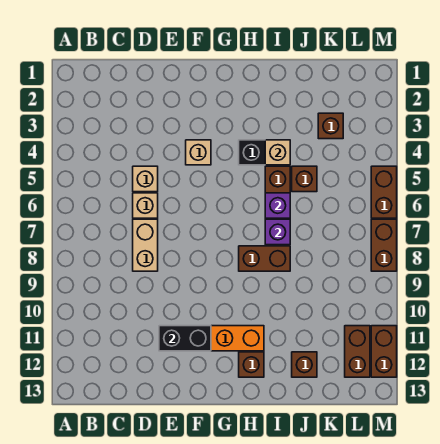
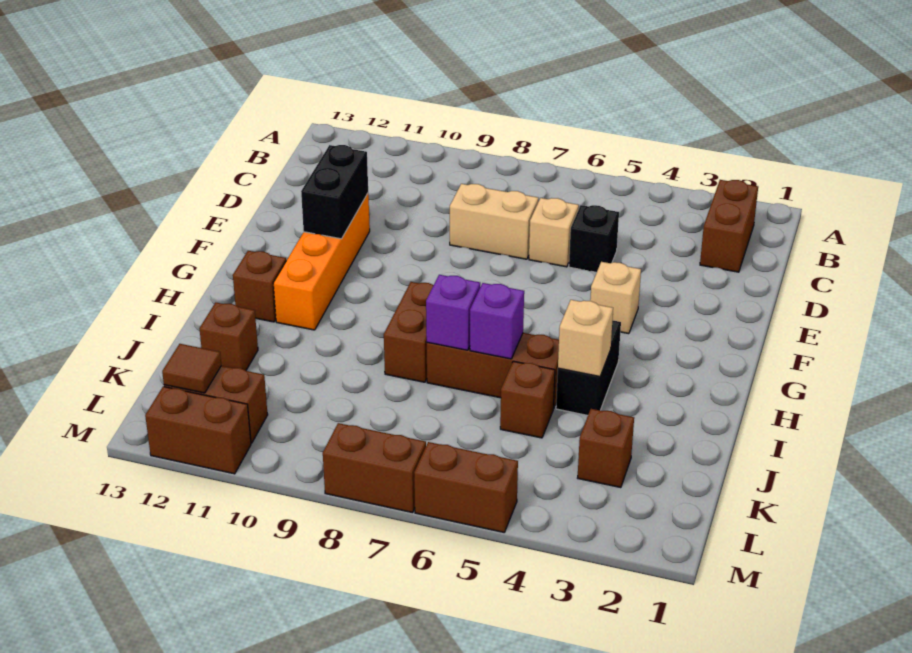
none -> brown brick B2:C2 level 1
tan brick D5 level 1 -> black brick D5 level 1
none -> brown tile L12 level 2

